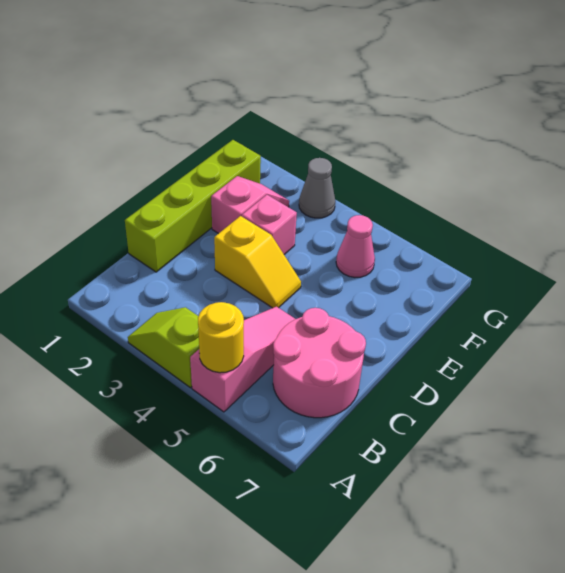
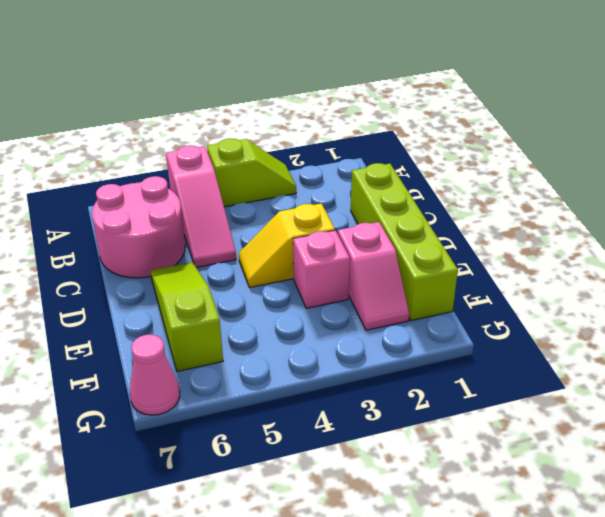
yellow round brick A5 level 2 -> none
none -> lime slope D6:F6 level 1 top F
pink cone F5 level 1 -> pink cone G7 level 1
grey cone G3 level 1 -> none

